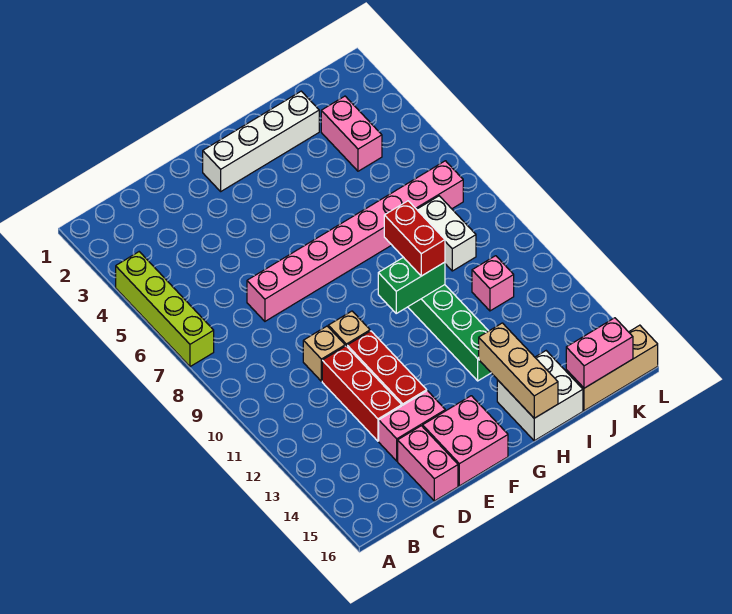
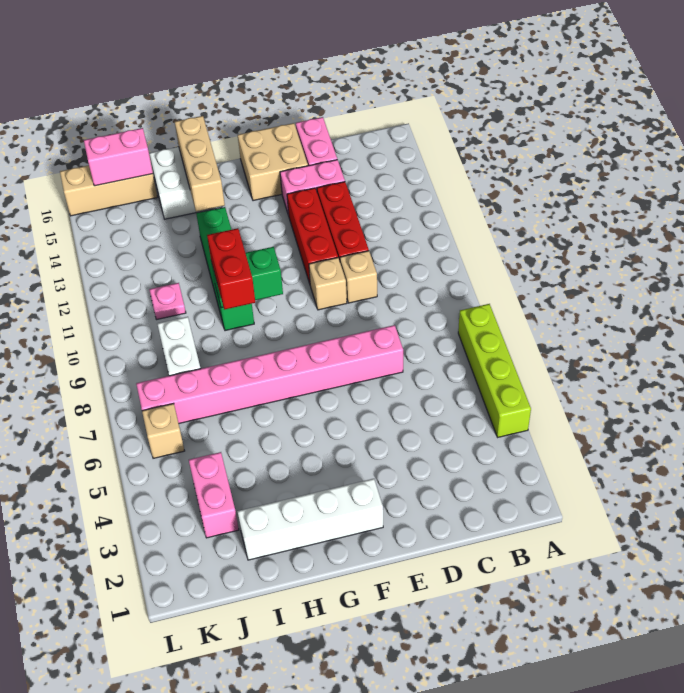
pink brick E15:F16 level 1 -> tan brick E15:F16 level 1
pink brick J11 level 1 -> pink plate J11 level 1
none -> tan brick K6 level 1

